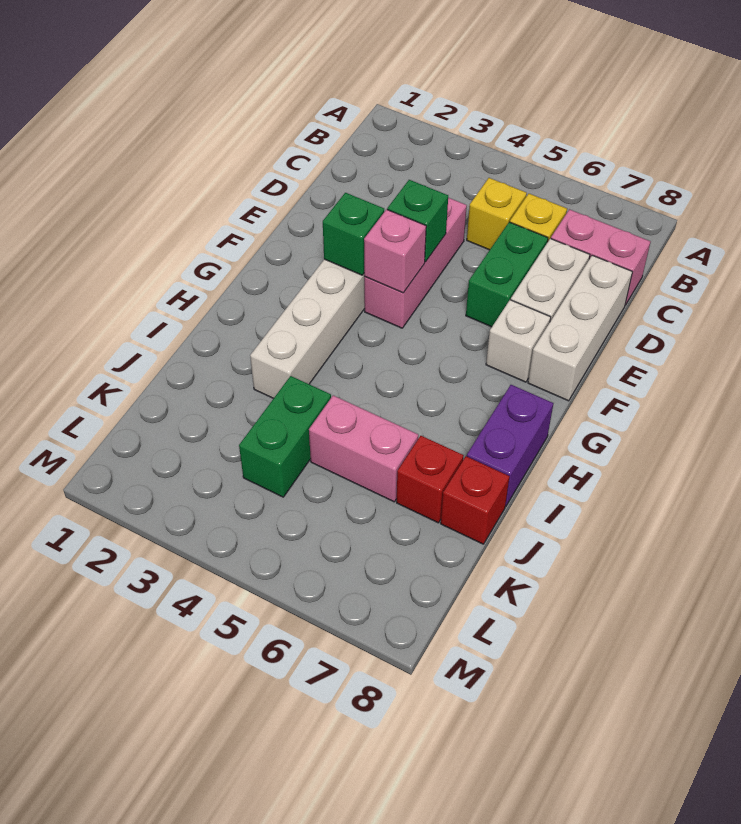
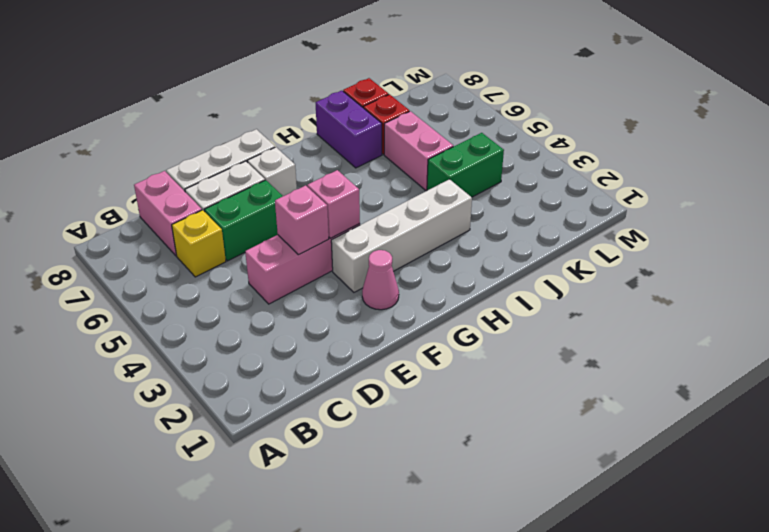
yellow brick C5 level 1 -> none
green brick E4 level 2 -> pink brick E4 level 2
none -> pink cone F2 level 1
green brick F3 level 2 -> none
purple brick H8:I8 level 1 -> purple brick I7:I8 level 1

